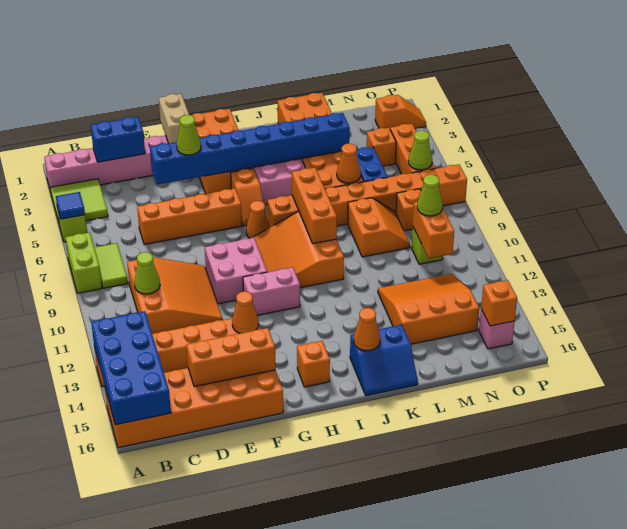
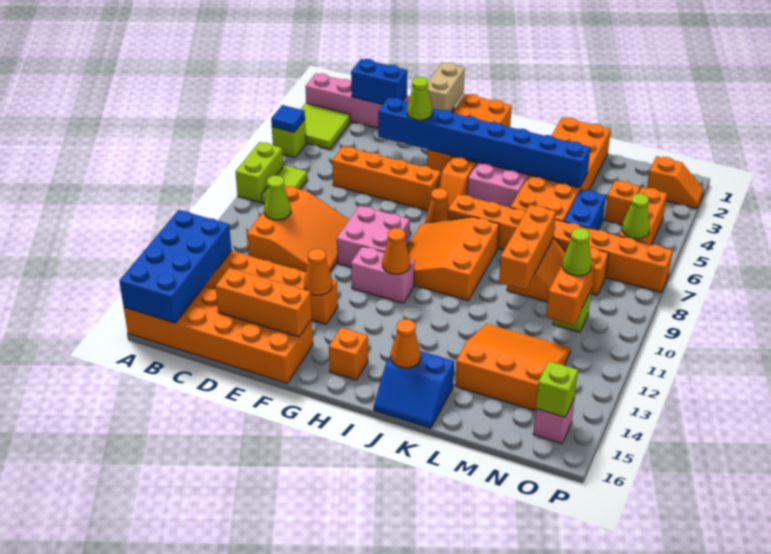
orange brick J7:J9 level 2 -> orange brick L8:L10 level 2
orange cone L6 level 2 -> orange cone H11 level 2
orange brick O15 level 2 -> lime brick O15 level 2

